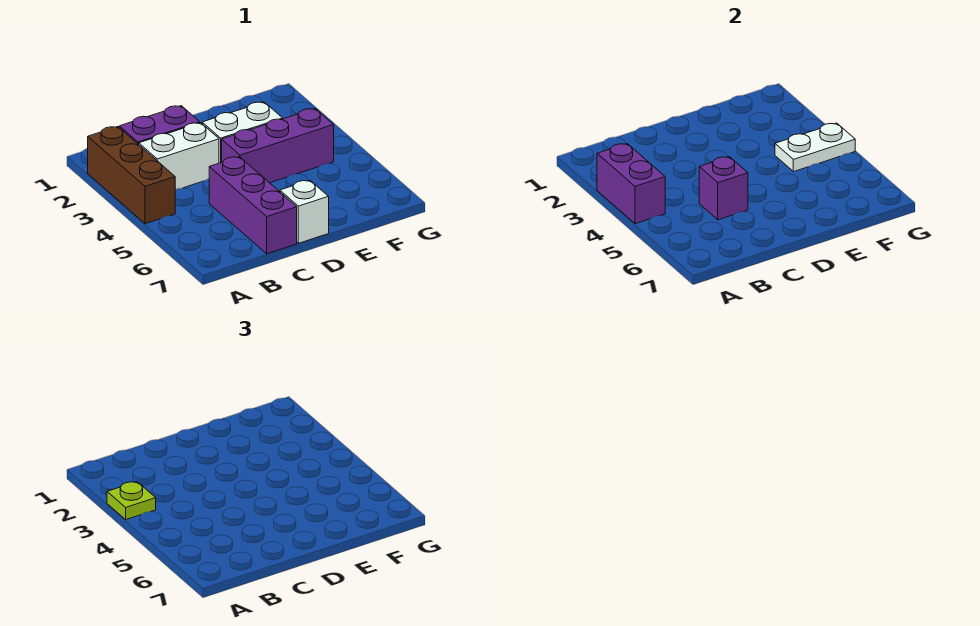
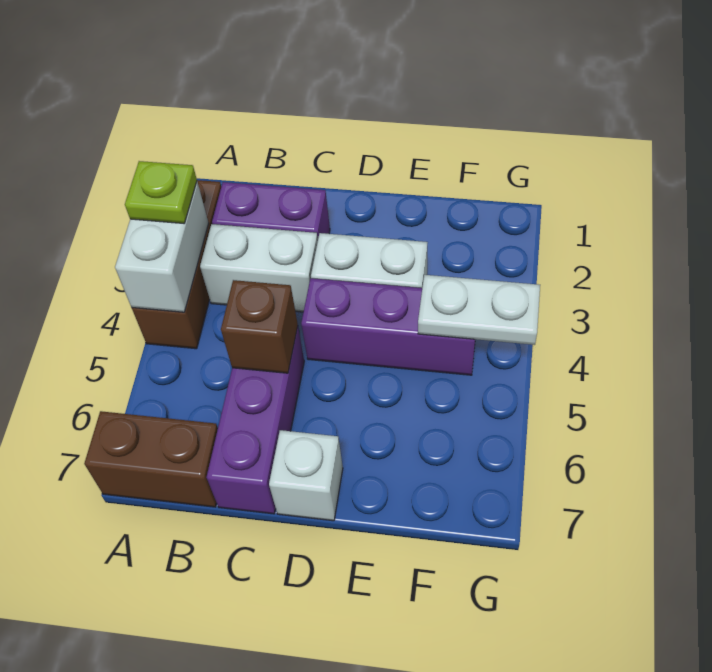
purple brick A3:A4 level 2 -> white brick A3:A4 level 2
none -> brown brick A7:B7 level 1
purple brick C5 level 2 -> brown brick C5 level 2

